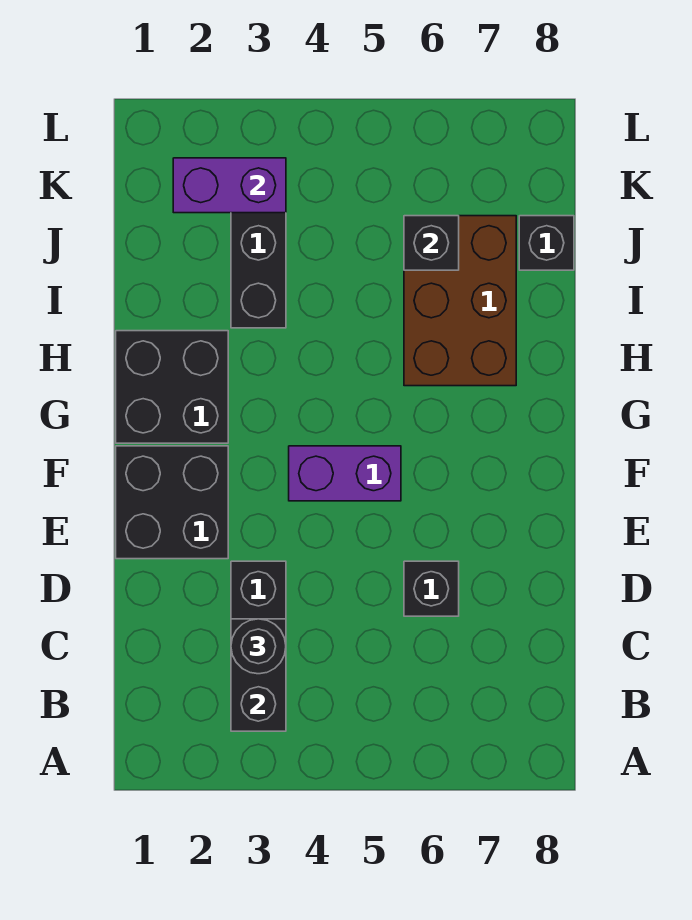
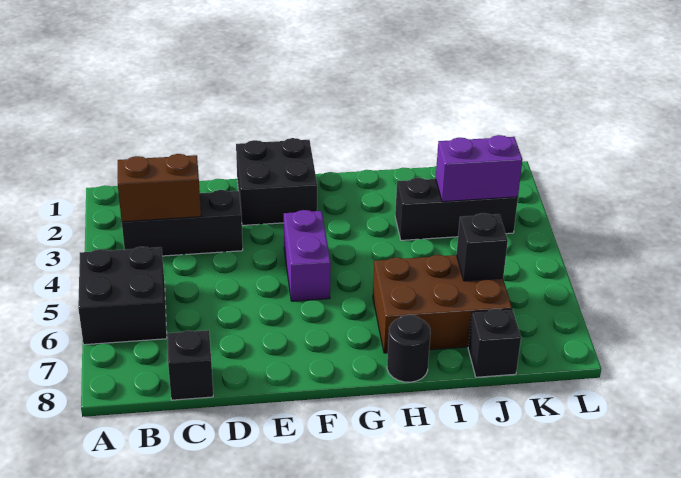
black brick B3:C3 level 2 -> brown brick B3:C3 level 2
black round brick C3 level 3 -> black round brick H8 level 1
black brick D6 level 1 -> black brick C8 level 1
black brick G1:H2 level 1 -> black brick A5:B6 level 1
purple brick K2:K3 level 2 -> purple brick J3:K3 level 2

